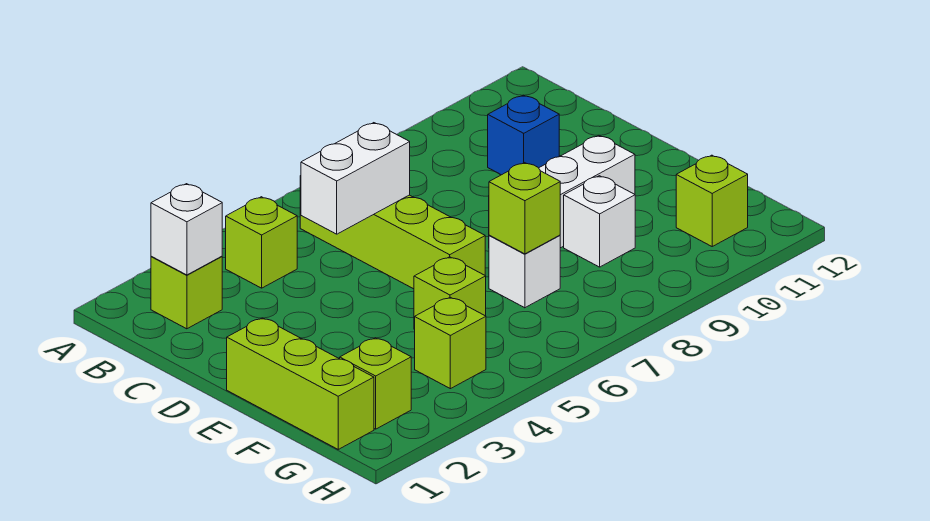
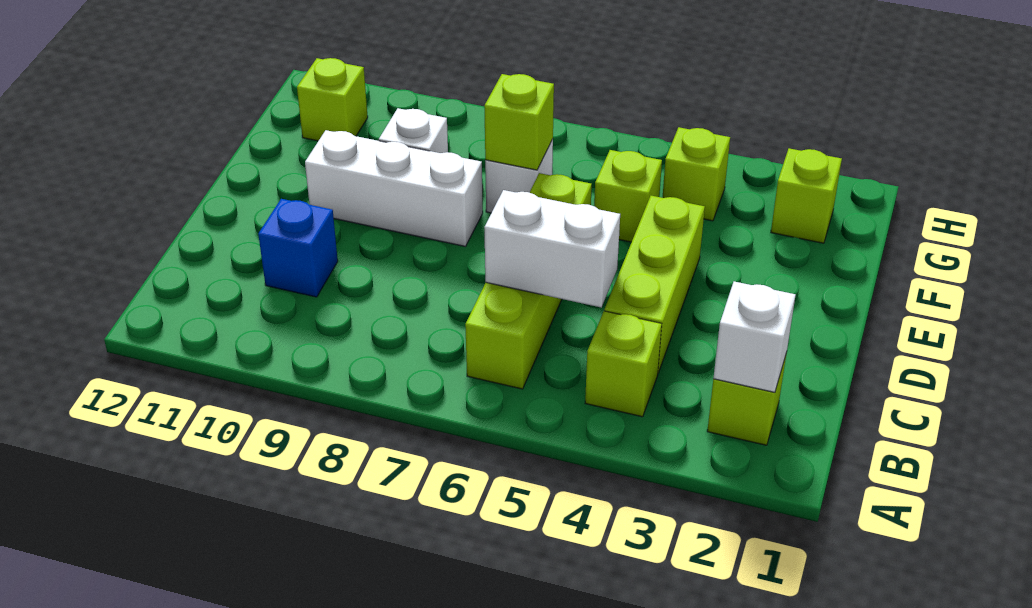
lime brick E1:G1 level 1 -> lime brick C4:E4 level 1

